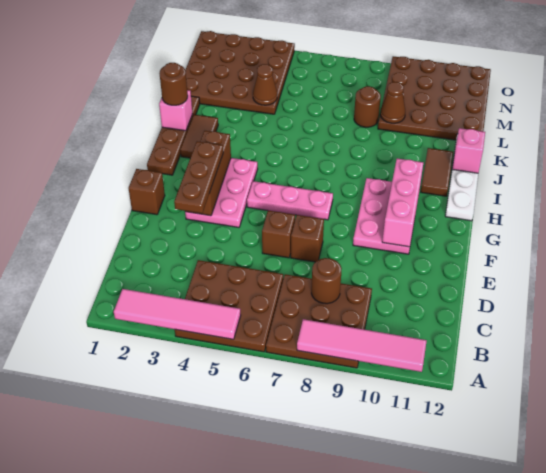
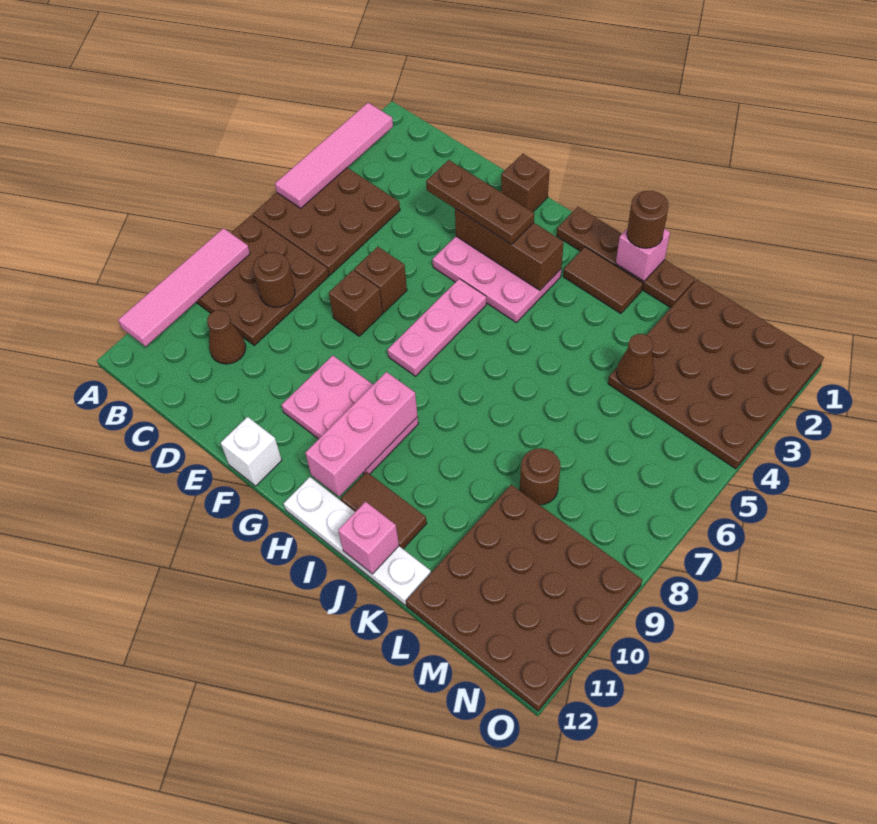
pink brick F10:H10 level 2 -> pink brick H9:H11 level 2
none -> white brick F12 level 1
brown cone L9 level 2 -> brown cone C10 level 1

